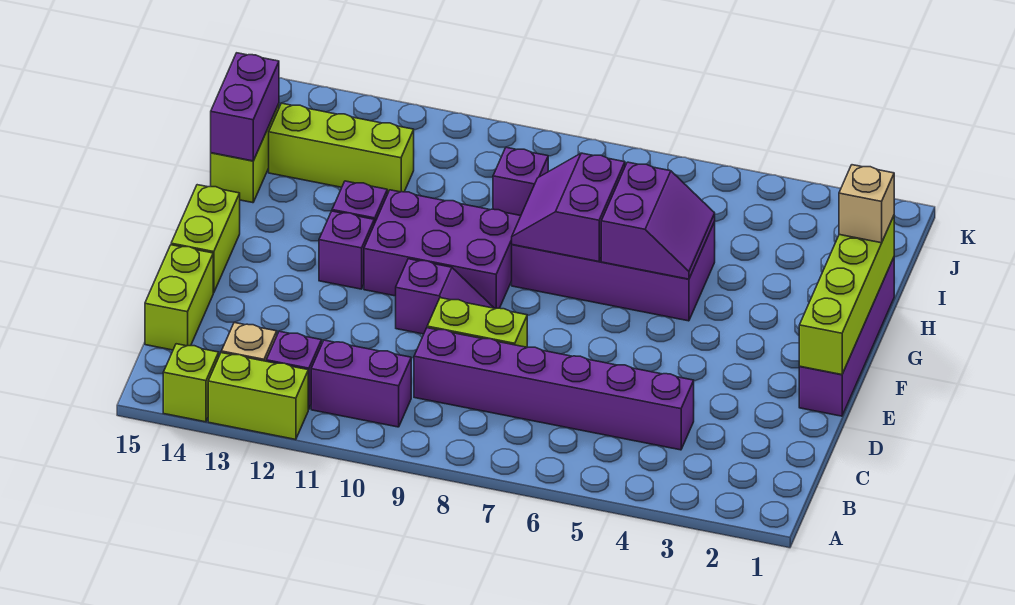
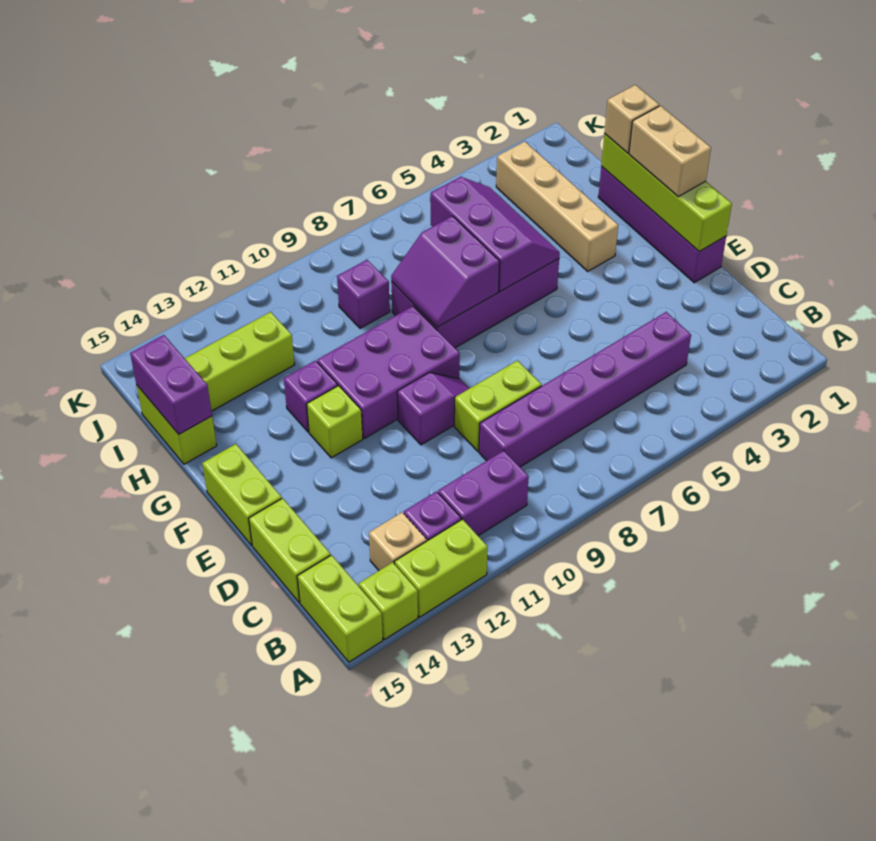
none -> lime brick A15:B15 level 1
none -> tan brick F1:G1 level 3
purple brick F12 level 1 -> lime brick F12 level 1
none -> tan brick G3:J3 level 1
purple slope G5:H6 level 2 top 6 -> purple slope G5:I6 level 2 top 6

